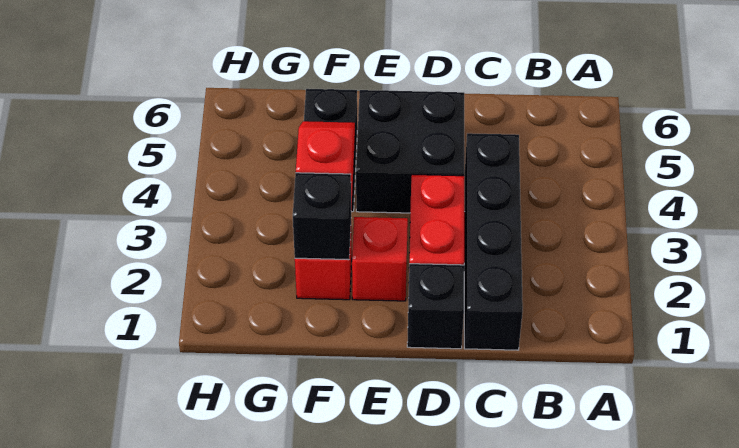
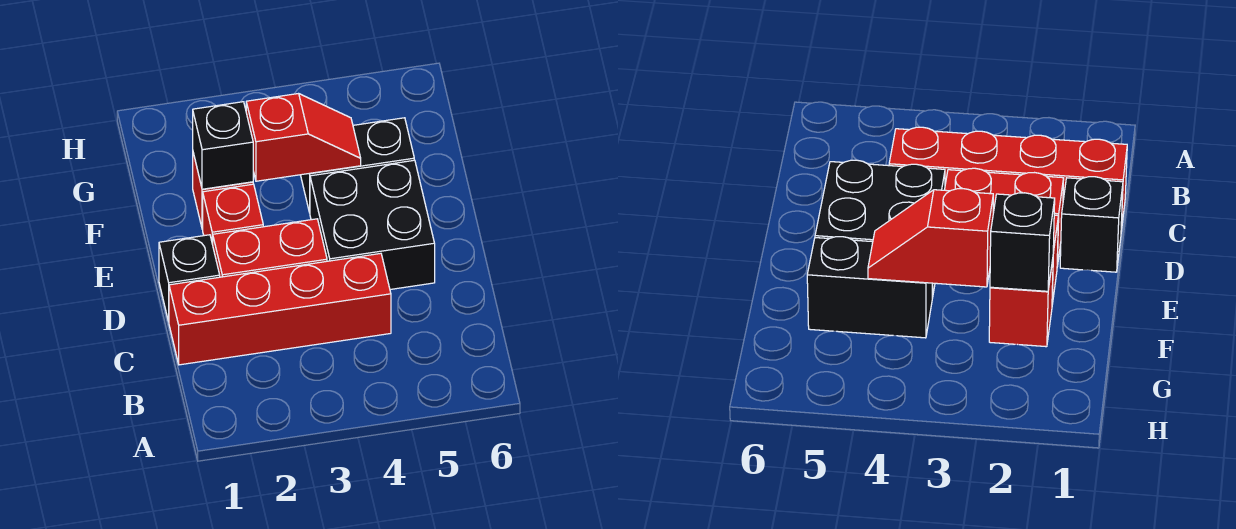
black brick C1:C4 level 1 -> red brick C1:C4 level 1

